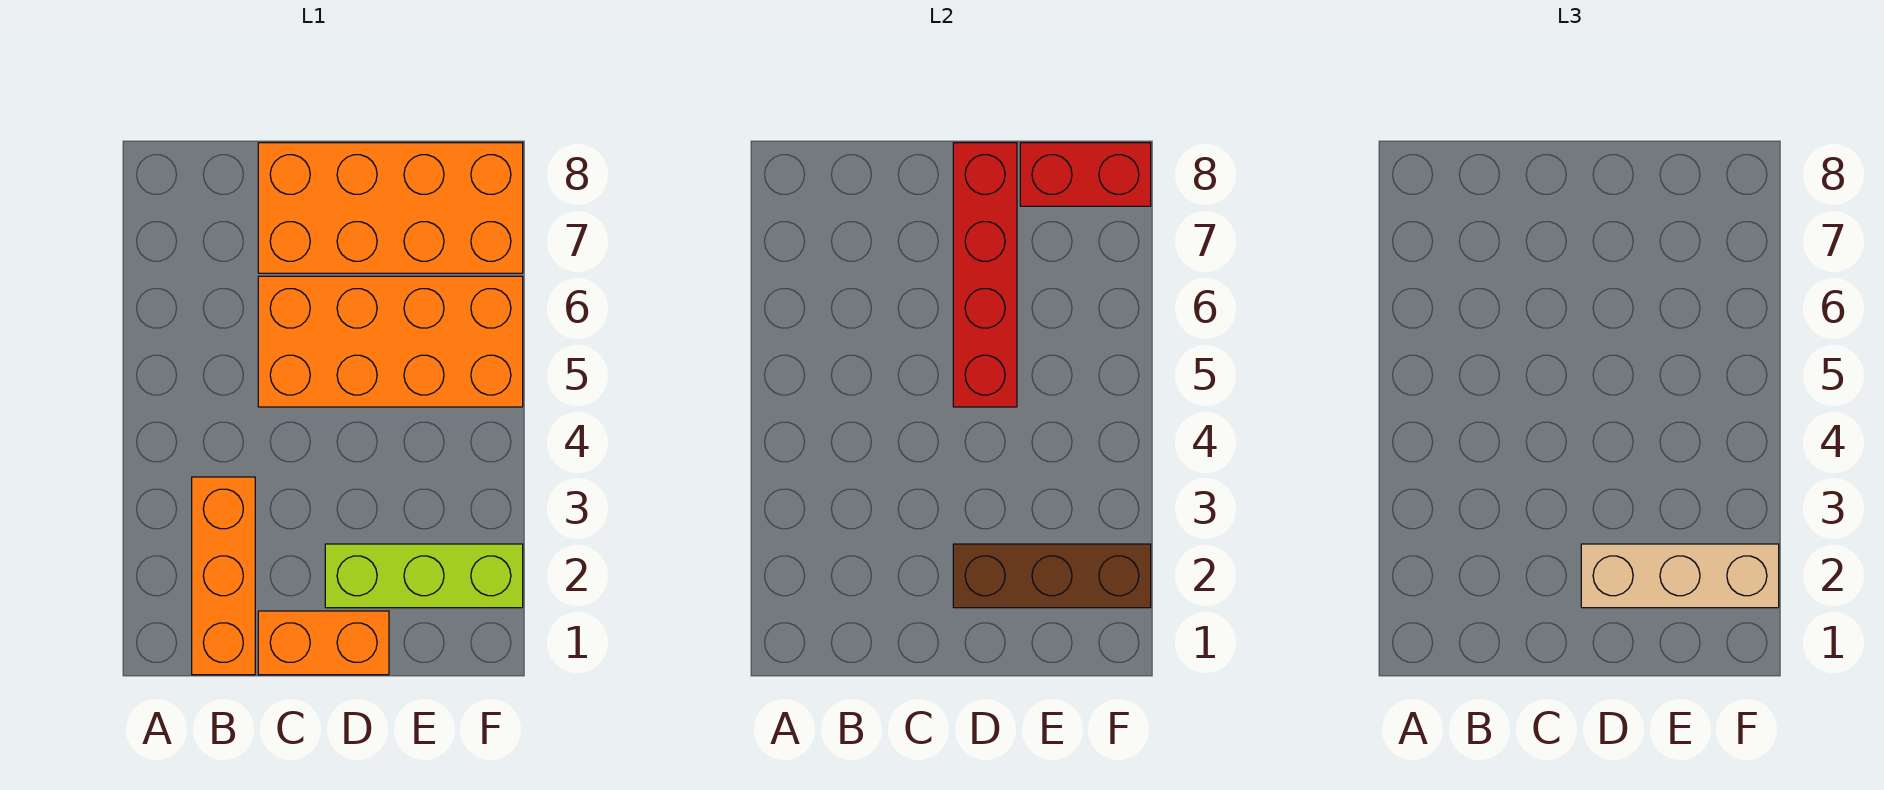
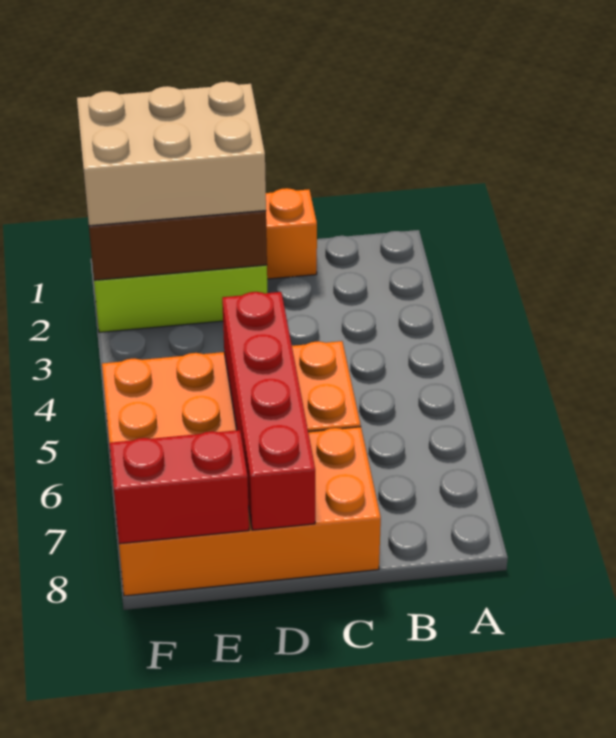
orange brick B1:B3 level 1 -> none
tan brick D2:F2 level 3 -> tan brick D1:F2 level 3

